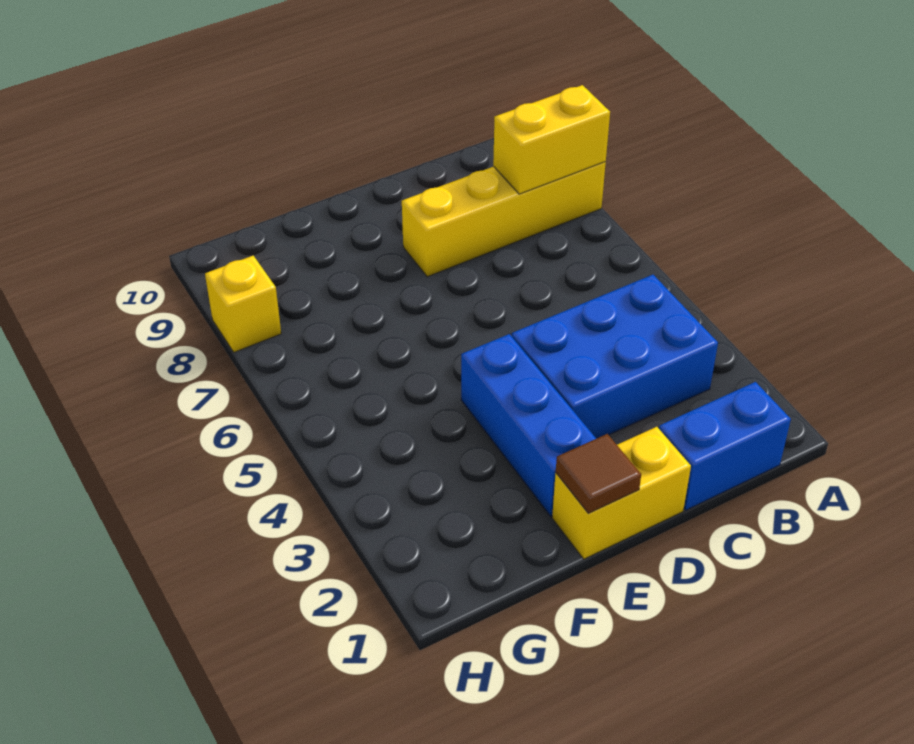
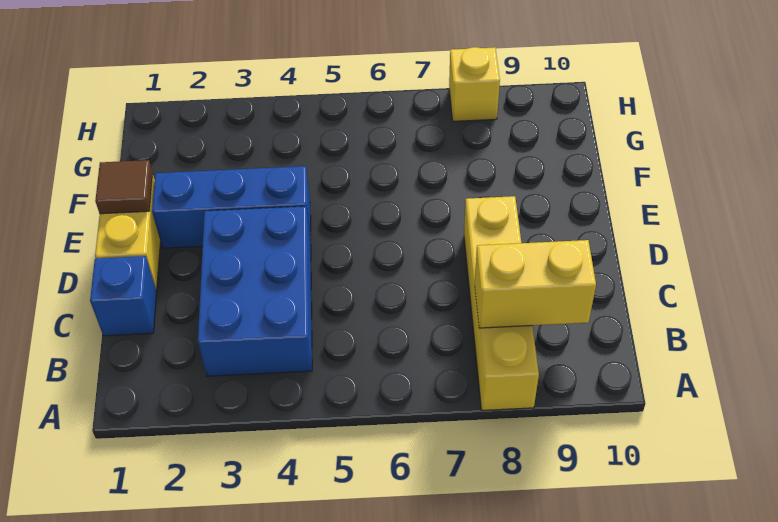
yellow brick A8:B8 level 2 -> yellow brick B8:B9 level 2
blue brick B1:C1 level 1 -> blue brick C1 level 1

